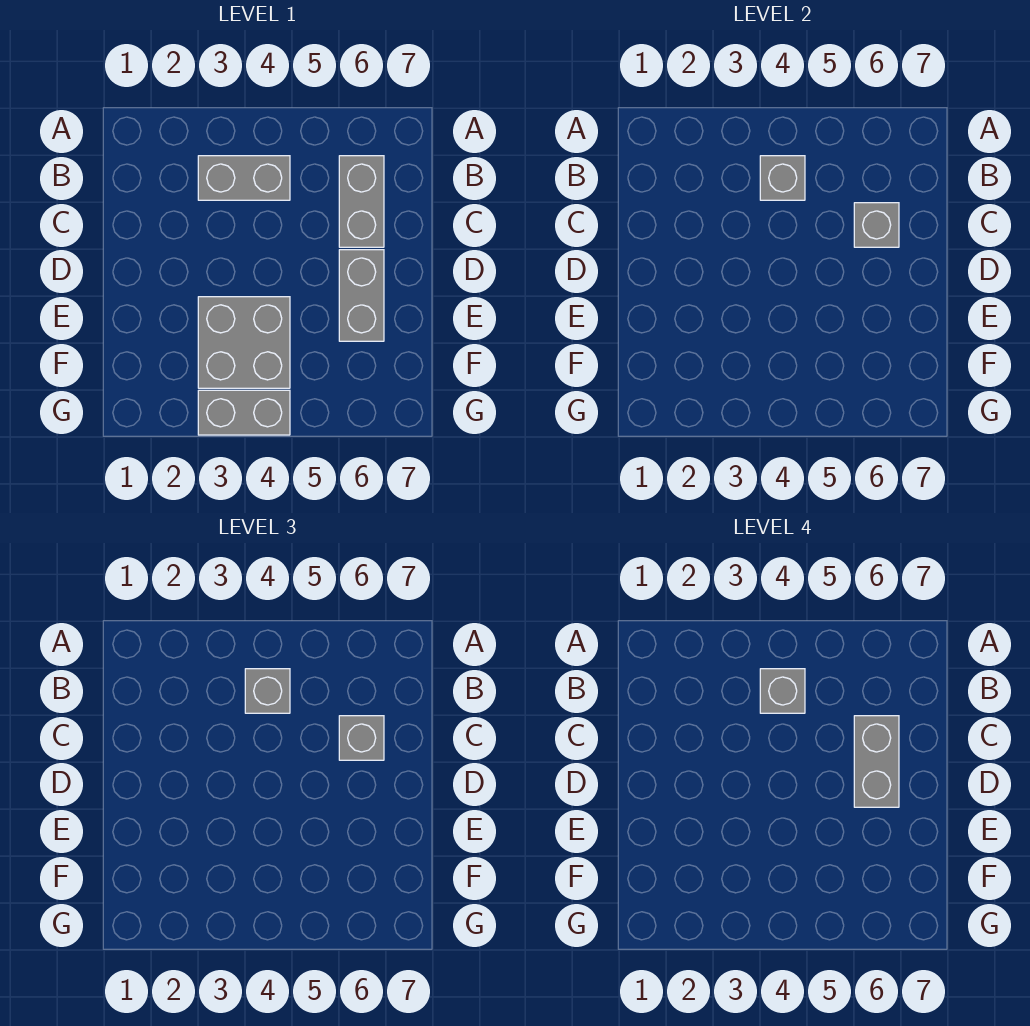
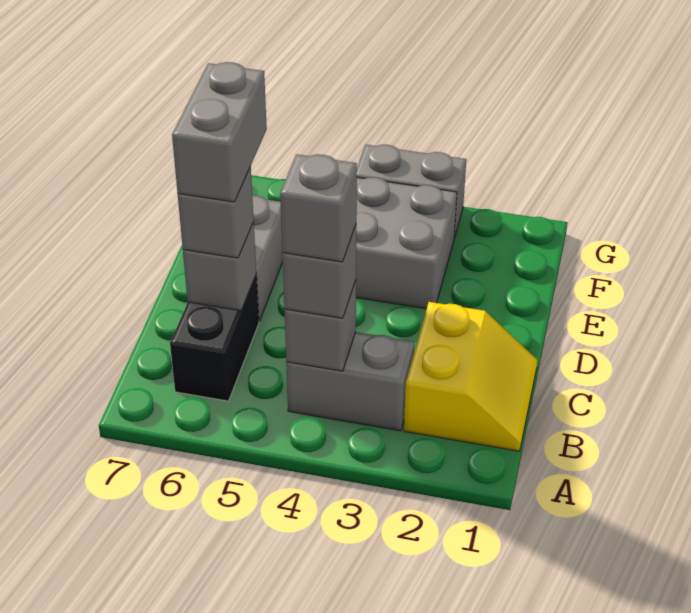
none -> yellow slope B1:C2 level 1 top 2
grey brick B6:C6 level 1 -> black brick B6:C6 level 1

